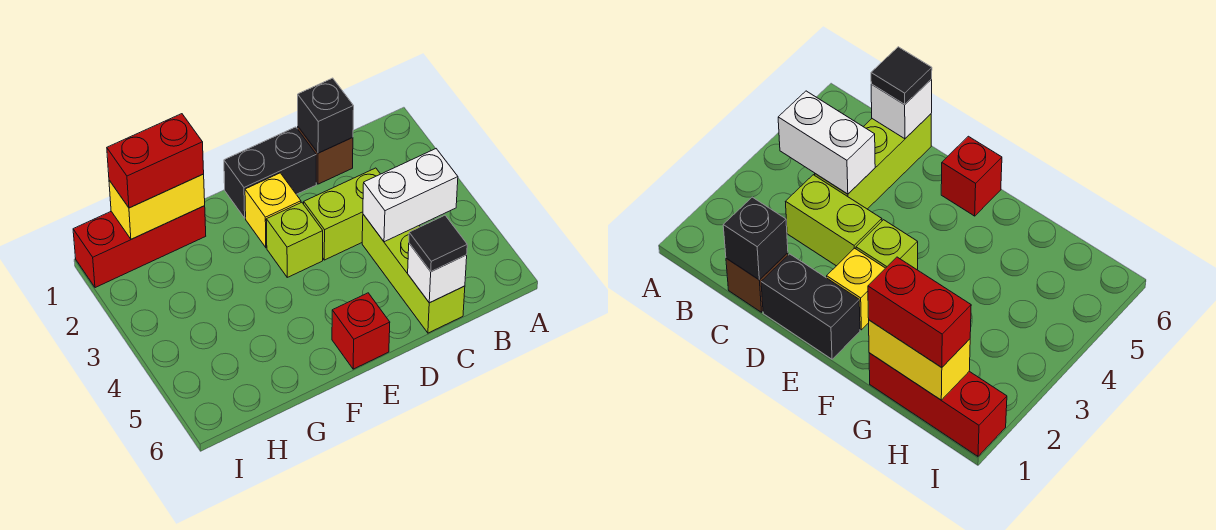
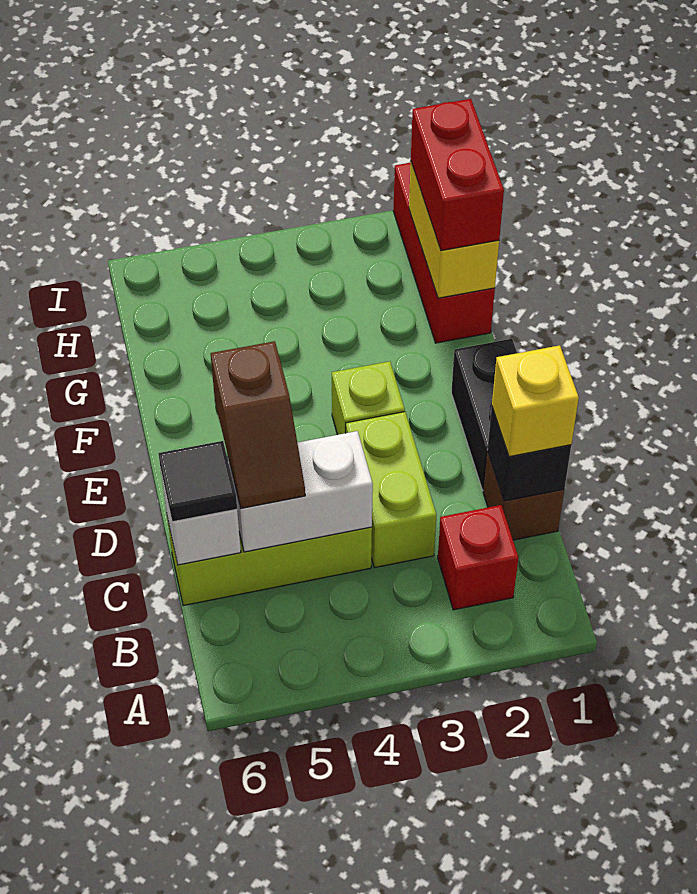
white brick B4:C4 level 2 -> white brick C4:C5 level 2
none -> brown slope C5:D5 level 3 top D
yellow brick E2 level 1 -> yellow brick C1 level 3
red brick E6 level 1 -> red brick B2 level 1

